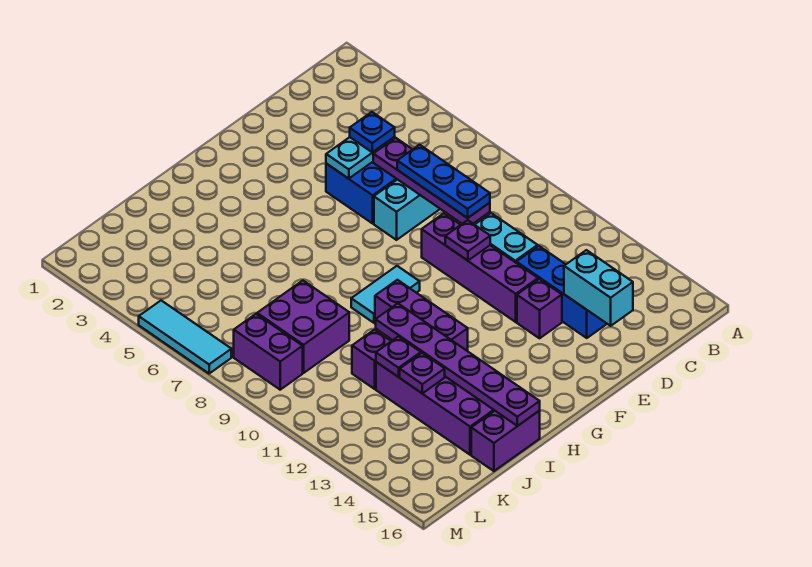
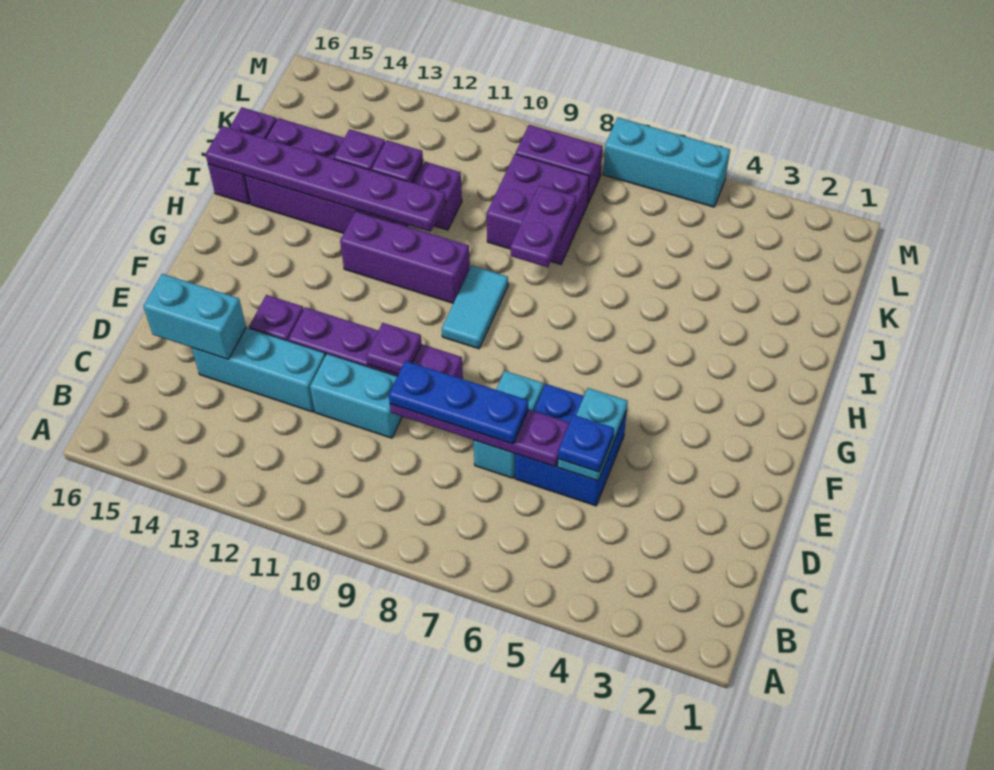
blue brick D12:D14 level 1 -> cyan brick D12:D14 level 1
none -> purple plate I8:J8 level 2
cyan tile M5:M7 level 1 -> cyan brick M5:M7 level 1

